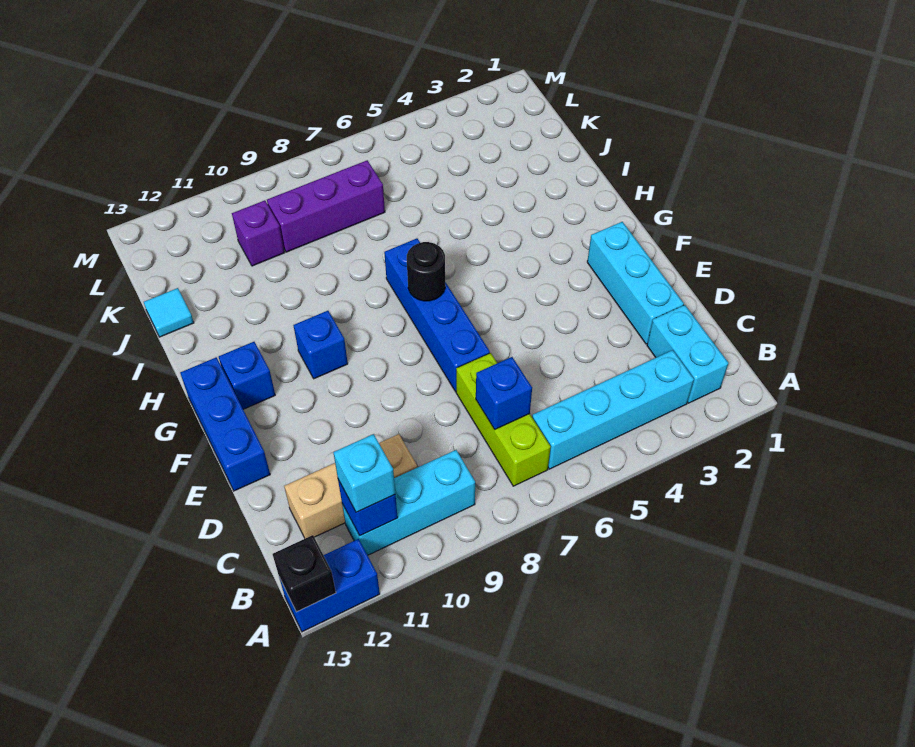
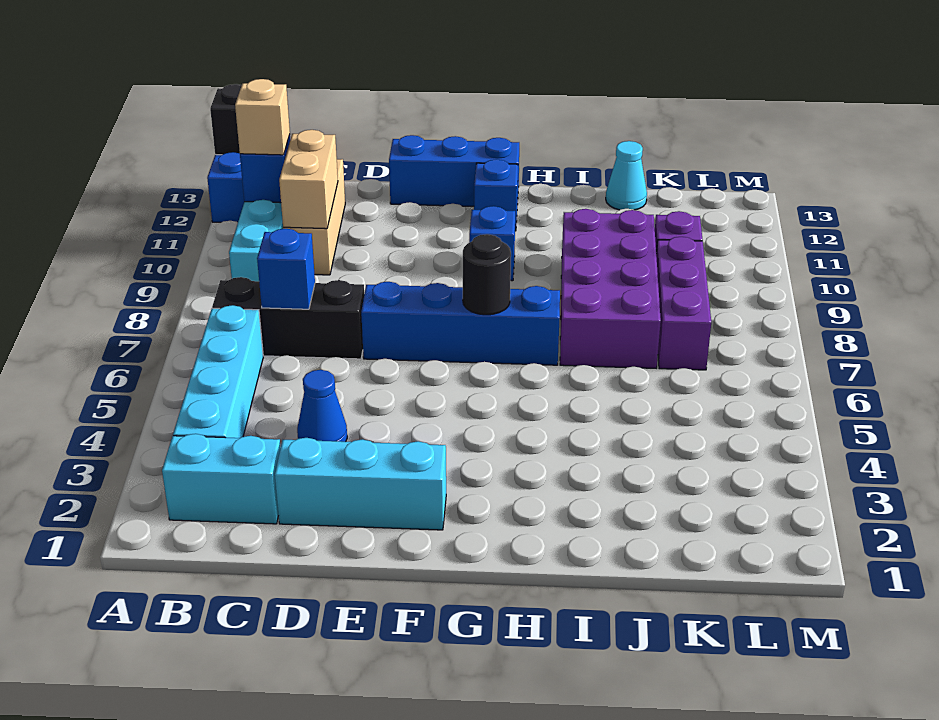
lime brick B7:D7 level 1 -> black brick B7:D7 level 1
cyan brick B11 level 3 -> tan brick B11 level 3
none -> tan brick C10:C11 level 2
none -> blue cone D4 level 1
none -> purple brick I7:J10 level 1
cyan tile J13 level 1 -> cyan cone J13 level 1

